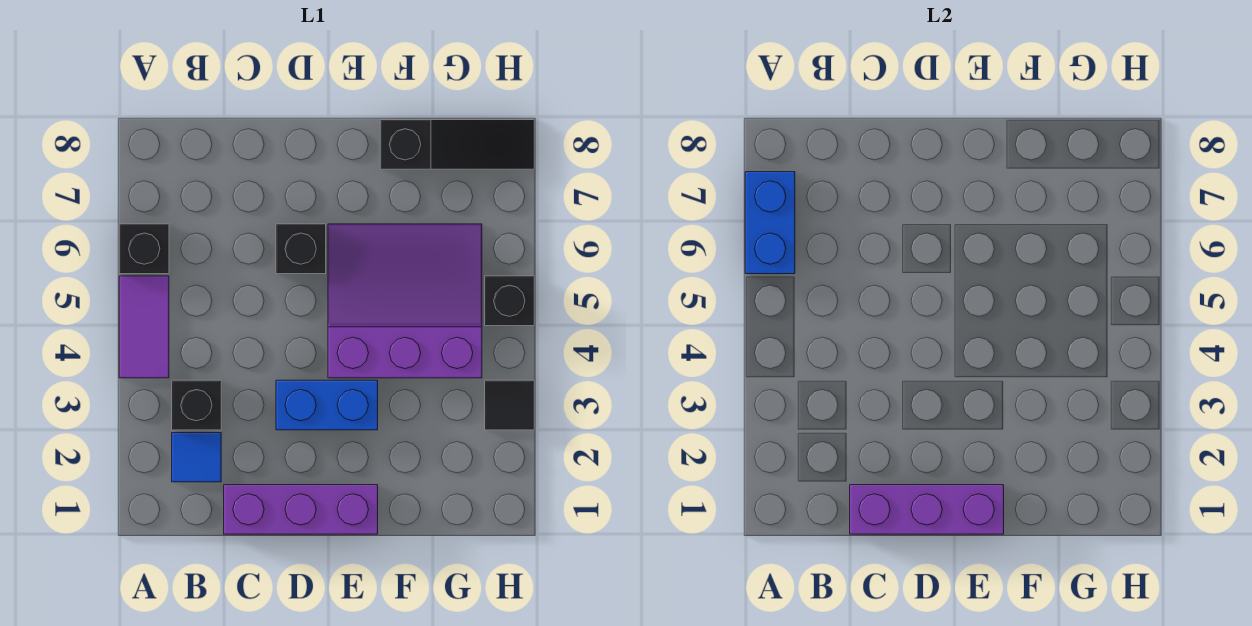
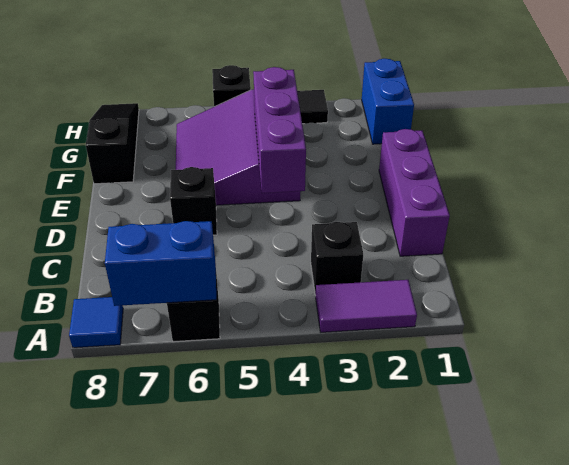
purple tile A4:A5 level 1 -> purple tile A2:A3 level 1
blue tile B2 level 1 -> blue tile A8 level 1
purple brick C1:E1 level 2 -> purple brick D4:F4 level 2
blue brick D3:E3 level 1 -> blue brick G1:H1 level 1

